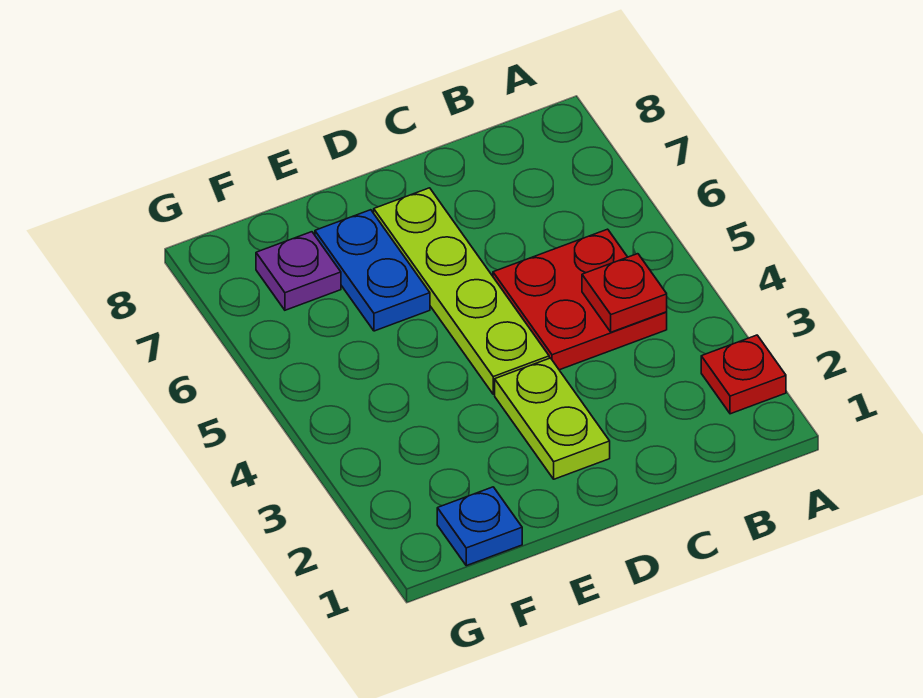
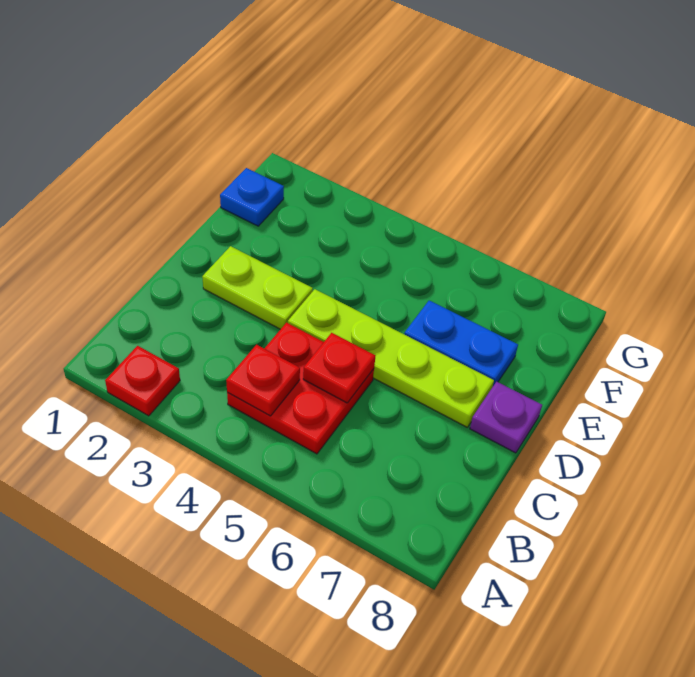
none -> red plate C5 level 2
purple plate F7 level 1 -> purple plate D8 level 1

